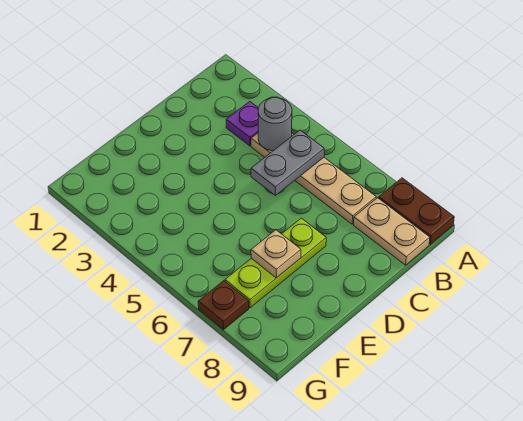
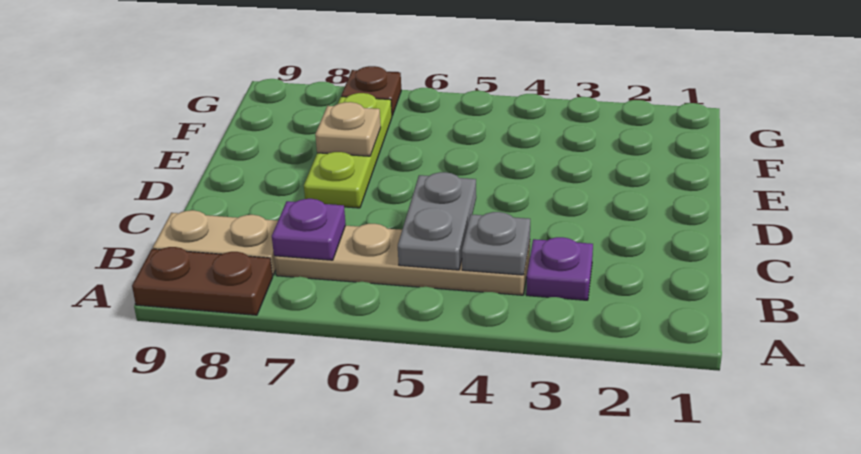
grey round brick B4 level 2 -> grey plate B4 level 2
none -> purple plate B7 level 2

